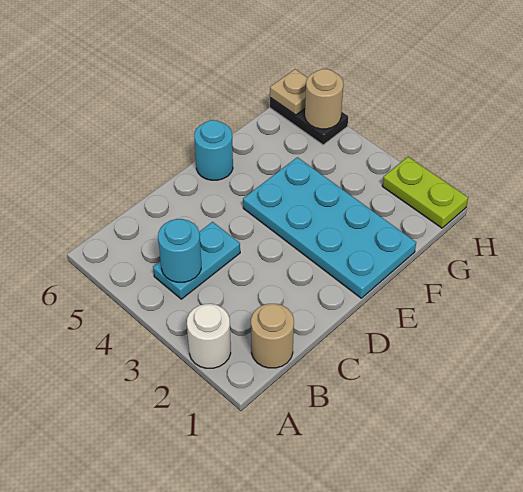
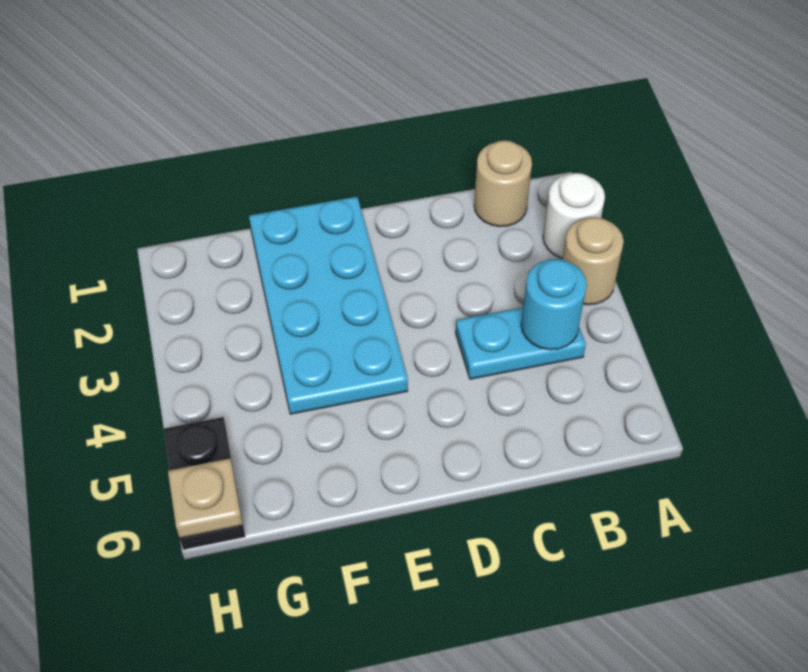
cyan round brick E6 level 1 -> none
lime plate H1:H2 level 1 -> none
tan round brick H5 level 2 -> tan round brick A3 level 1

